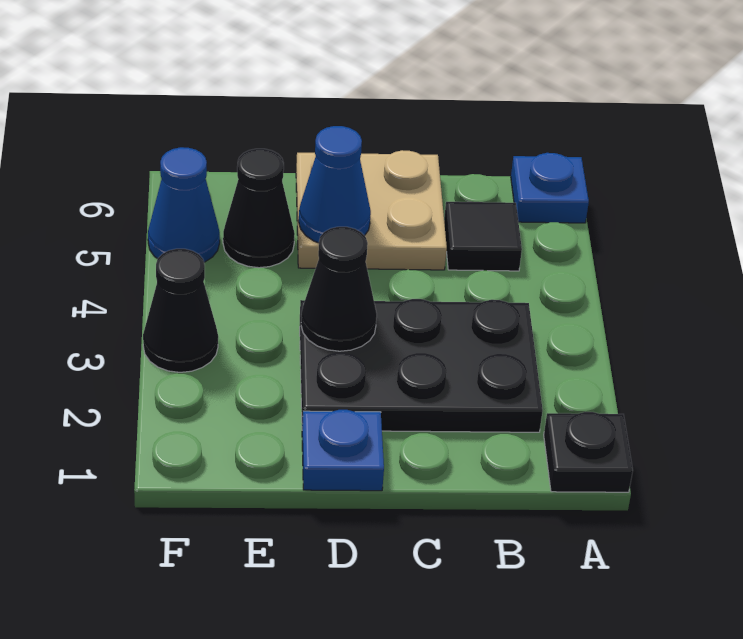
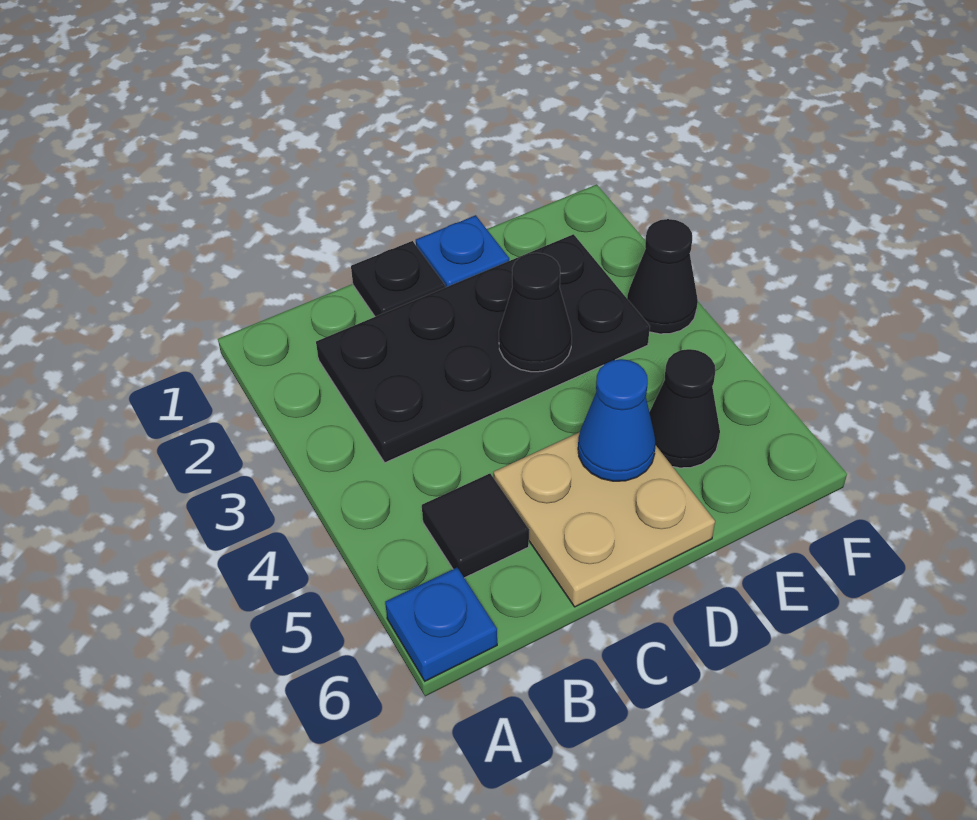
black plate A1 level 1 -> black plate C1 level 1
black plate B2:D3 level 1 -> black plate B2:E3 level 1
blue cone F5 level 1 -> none

